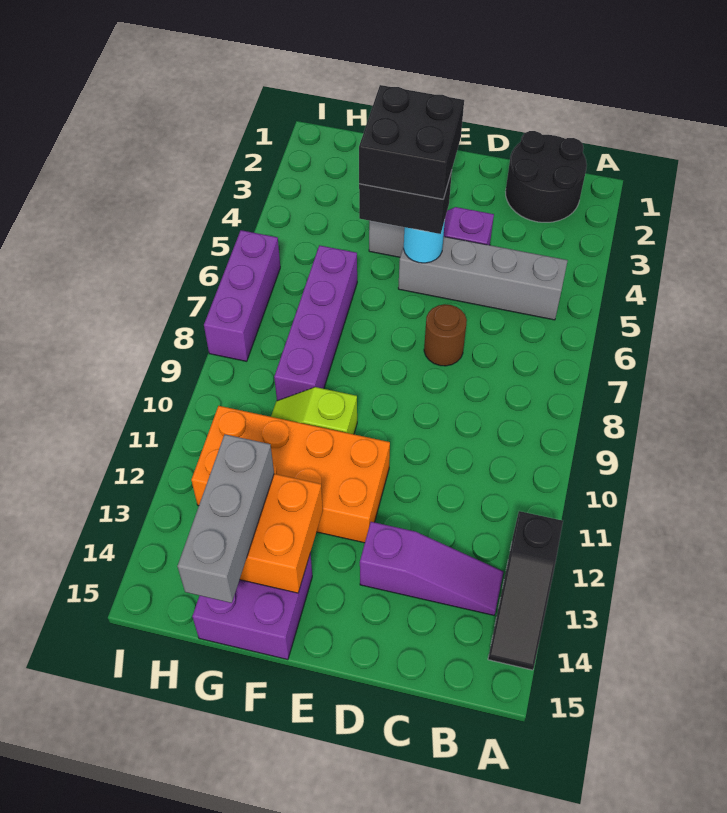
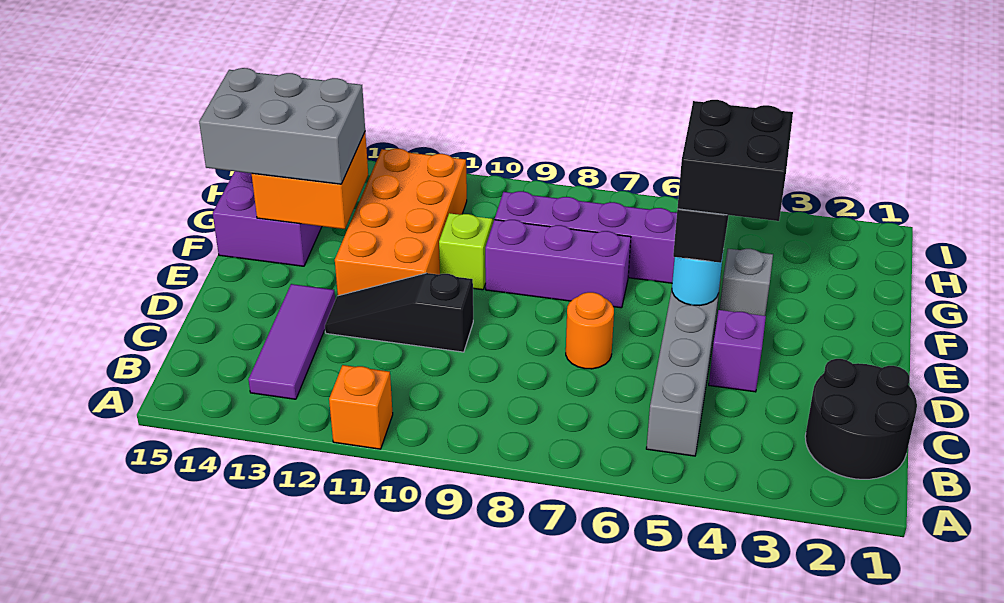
none -> orange brick A11 level 1
black slope A12:A14 level 1 top 12 -> black slope D10:D12 level 1 top 10
purple slope B13:D13 level 1 top D -> purple tile B13:D13 level 1
brown round brick D7 level 1 -> orange round brick D7 level 1
grey brick G13:G15 level 3 -> grey brick F13:G15 level 3
purple brick I6:I8 level 1 -> purple brick F7:F9 level 1

